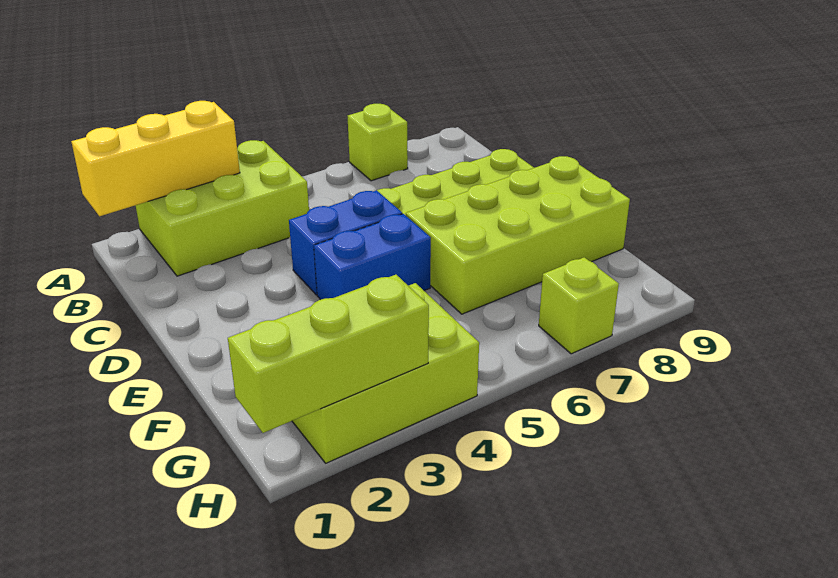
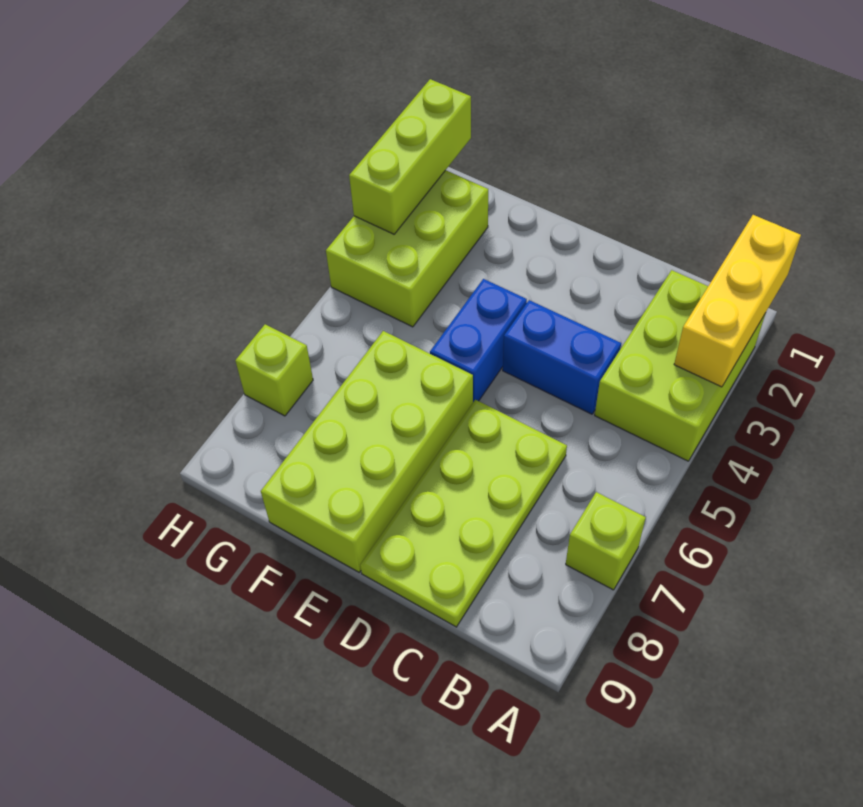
blue brick D4:D5 level 1 -> blue brick C4:D4 level 1

